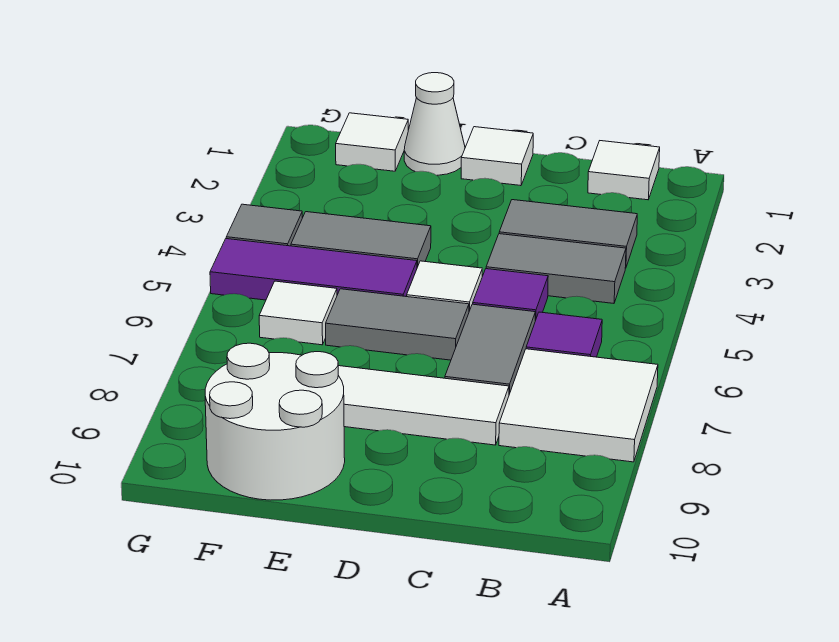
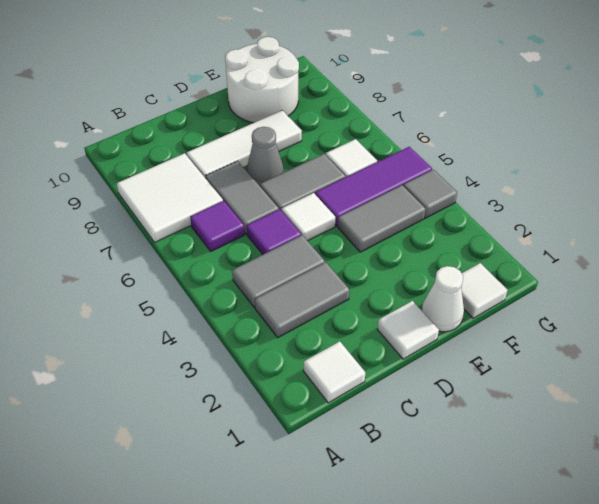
none -> grey cone D7 level 1

